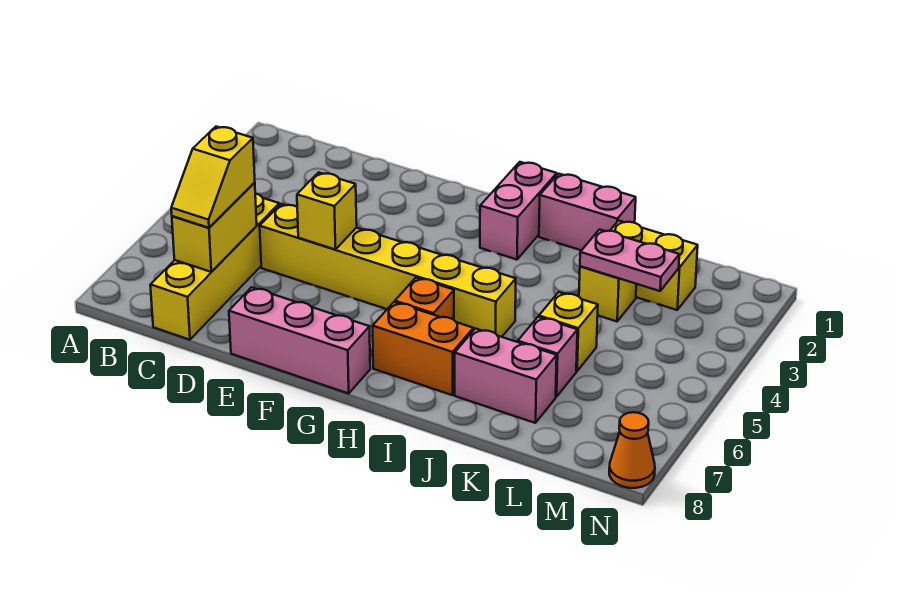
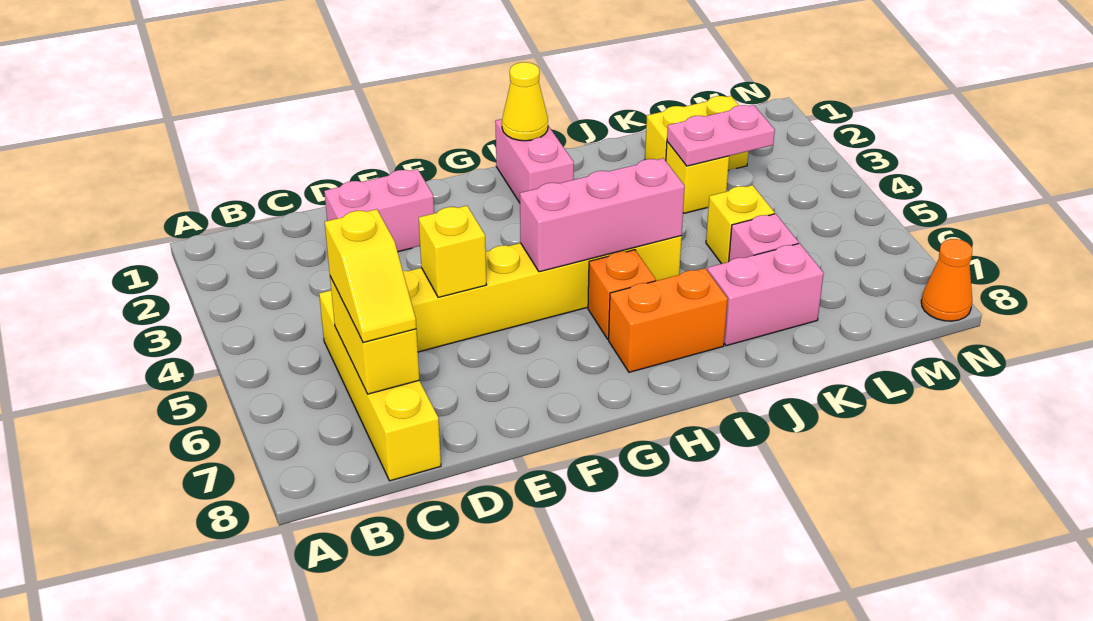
pink brick E8:G8 level 1 -> pink brick G5:I5 level 2
none -> yellow cone H1 level 2
pink brick I1:J1 level 1 -> pink brick D2:E2 level 1

